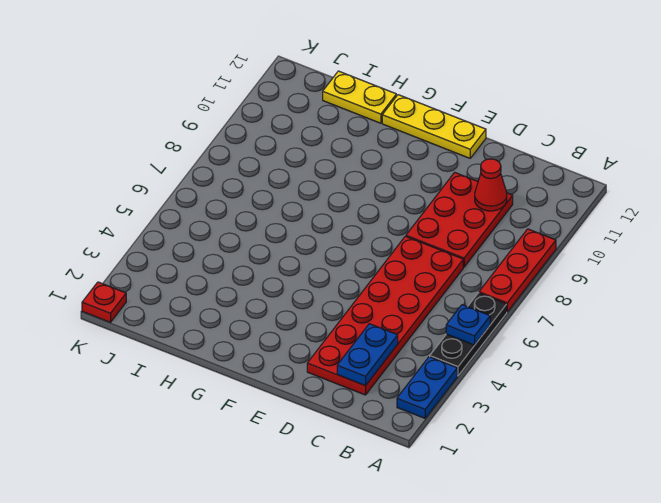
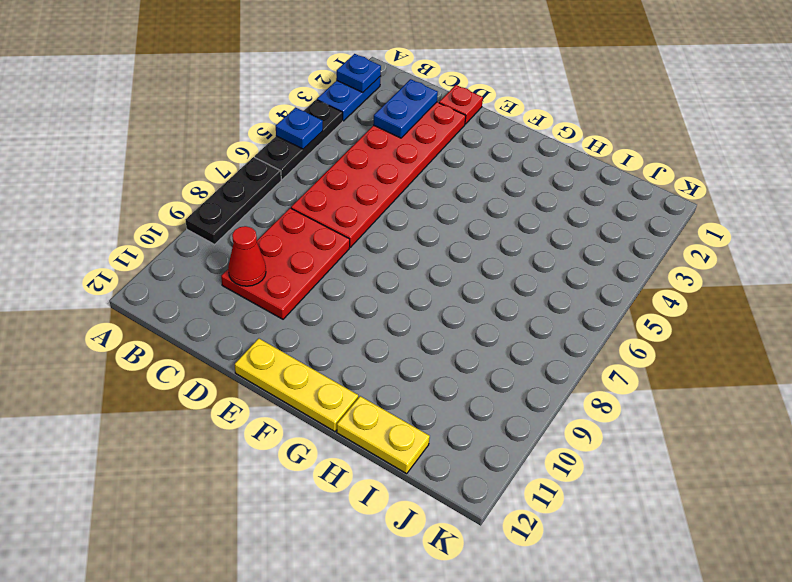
none -> blue plate A2 level 2
red plate A7:A9 level 1 -> black plate A7:A9 level 1
red plate K1 level 1 -> red plate D1 level 1

